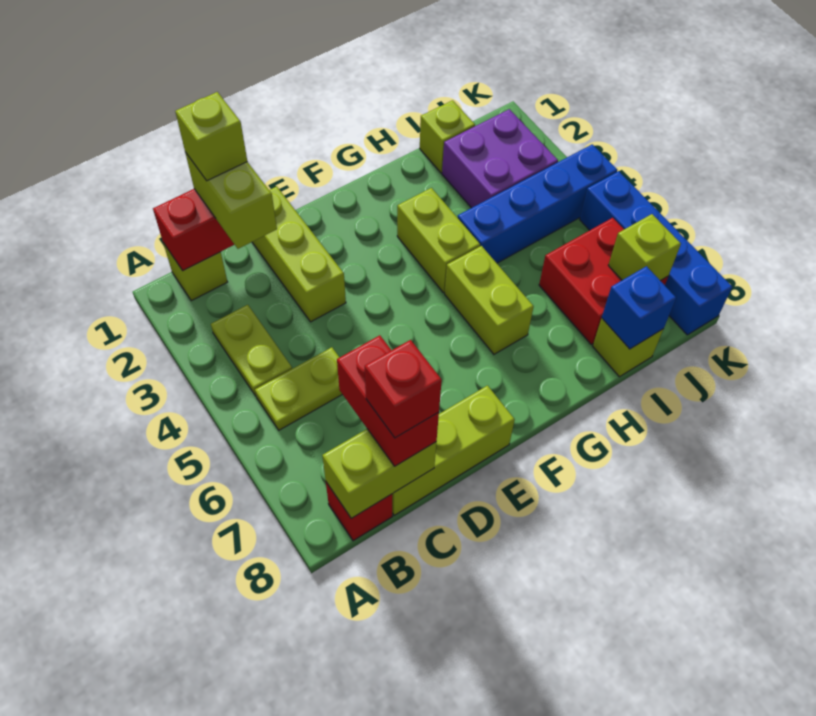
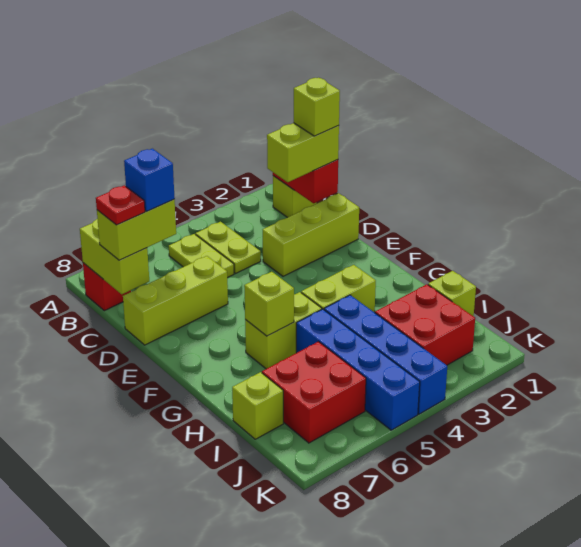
lime plate B3:B4 level 1 -> lime plate B4:C4 level 1
red brick C7:C8 level 3 -> lime brick C7:C8 level 3
lime brick C8:E8 level 1 -> lime brick D6:D8 level 1
red brick C8 level 4 -> red plate C8 level 4
purple brick I2:J3 level 1 -> red brick I2:J3 level 1
blue brick I8 level 2 -> blue brick C7 level 4
lime brick J7 level 2 -> lime brick G6 level 2
blue brick K5:K8 level 1 -> blue brick H5:K5 level 1

